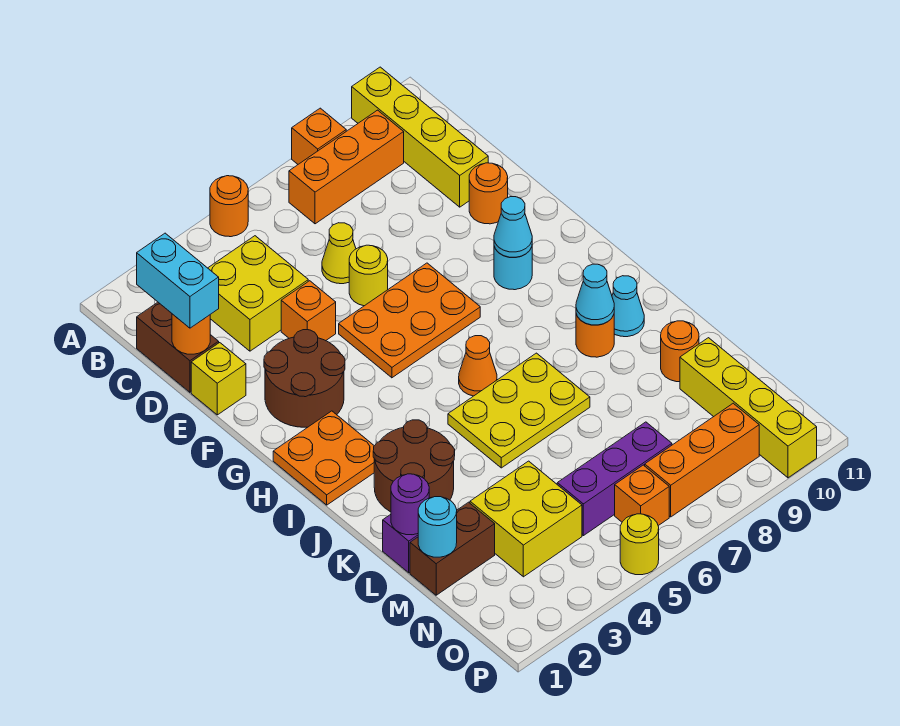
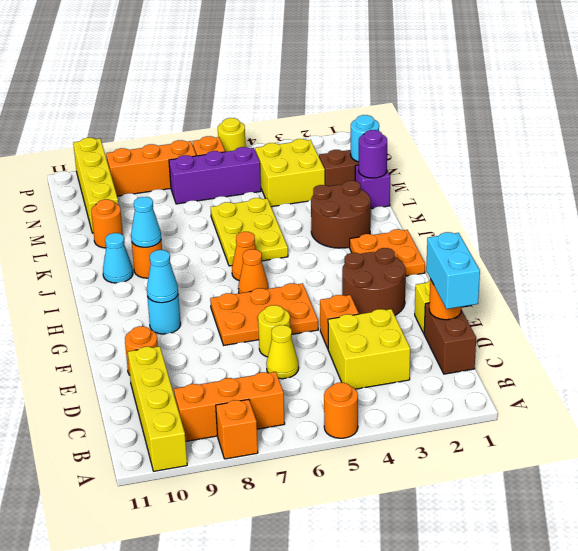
none -> orange cone H6 level 1
yellow plate J5:K7 level 1 -> yellow plate J5:L6 level 1

